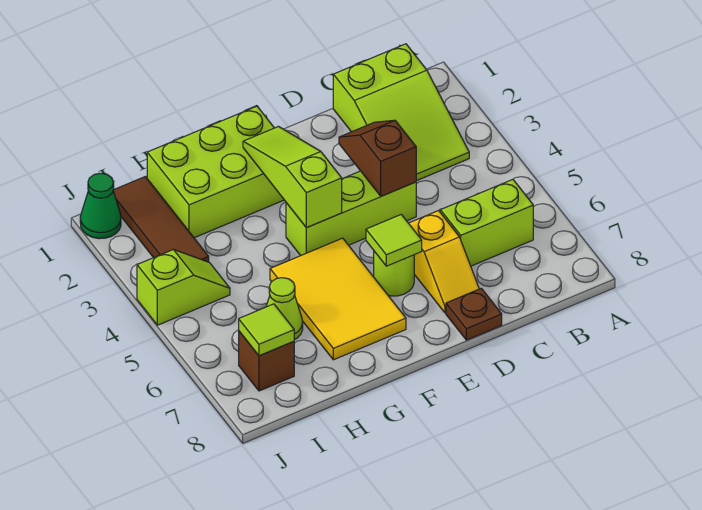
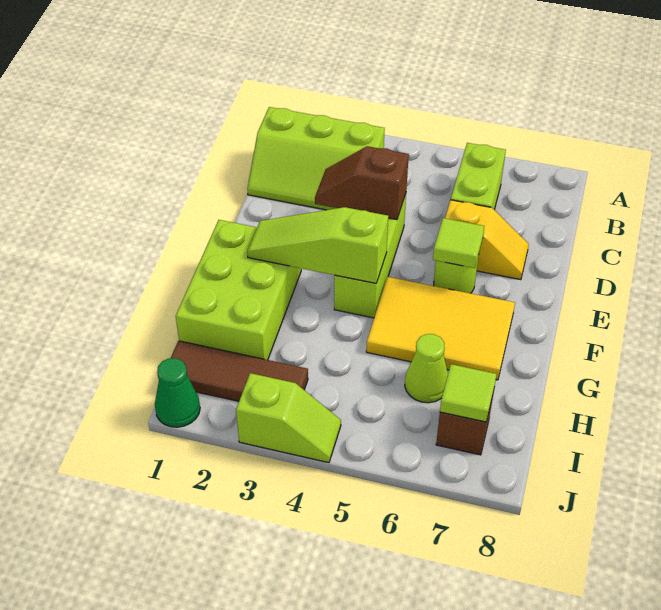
lime slope B1:C3 level 1 top 1 -> lime slope B1:C3 level 1 top B
brown plate D8 level 1 -> none
lime slope I4:J4 level 1 top J -> lime slope J3:J4 level 1 top 3

